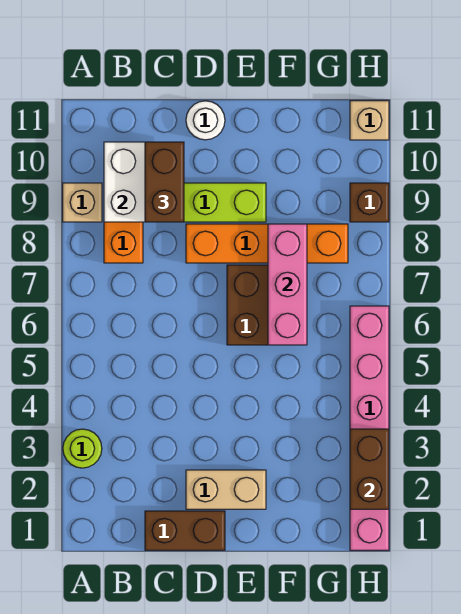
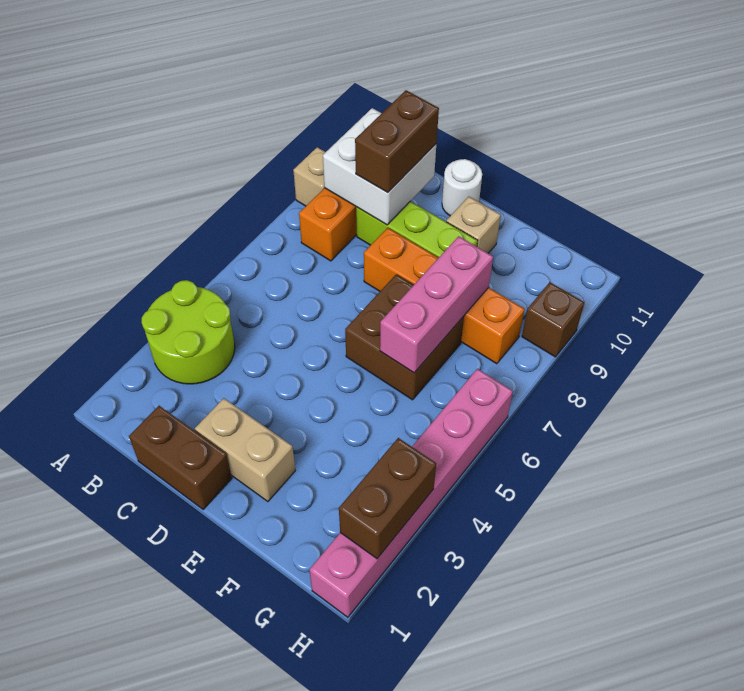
lime round brick A3 level 1 -> lime round brick A3:B4 level 1
tan brick H11 level 1 -> tan brick E10 level 1

